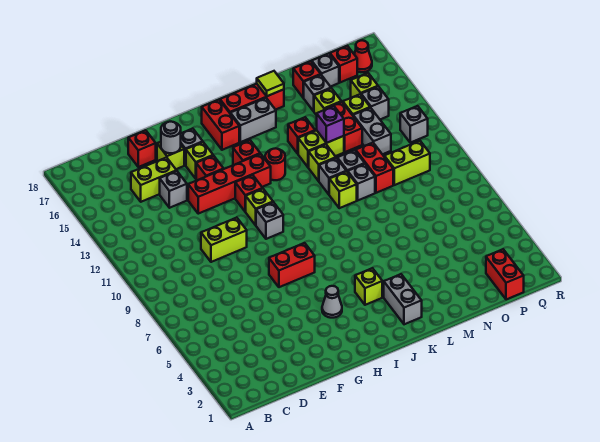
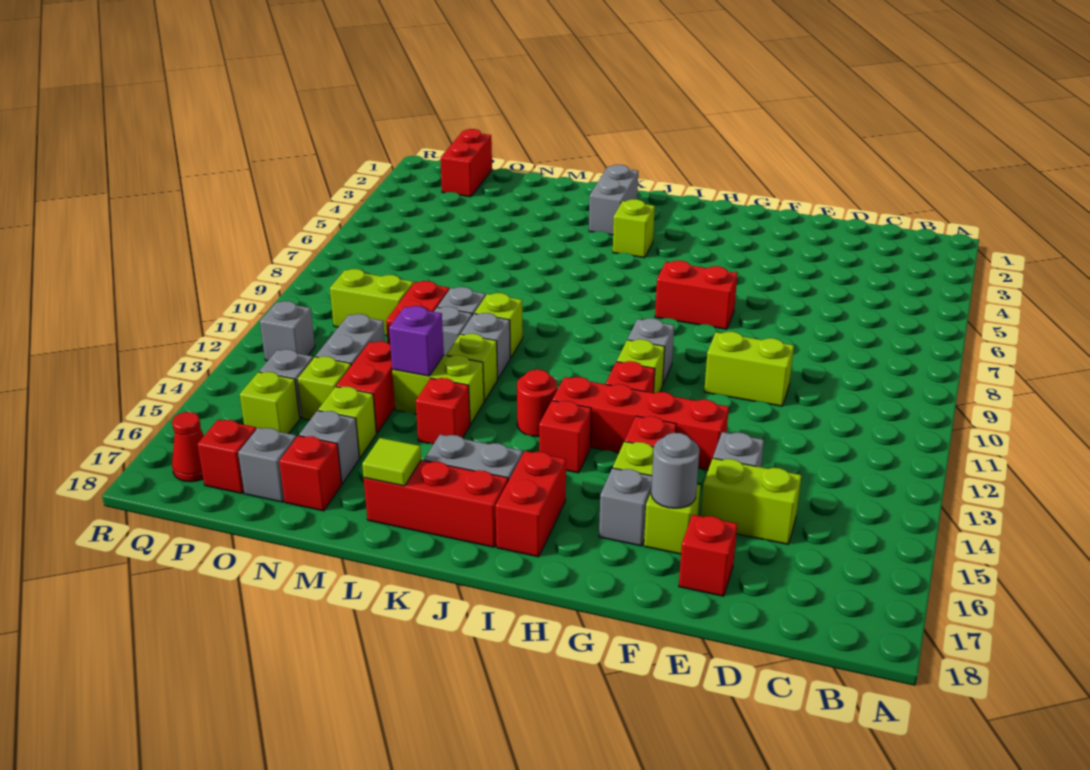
grey cone H4 level 1 -> none

